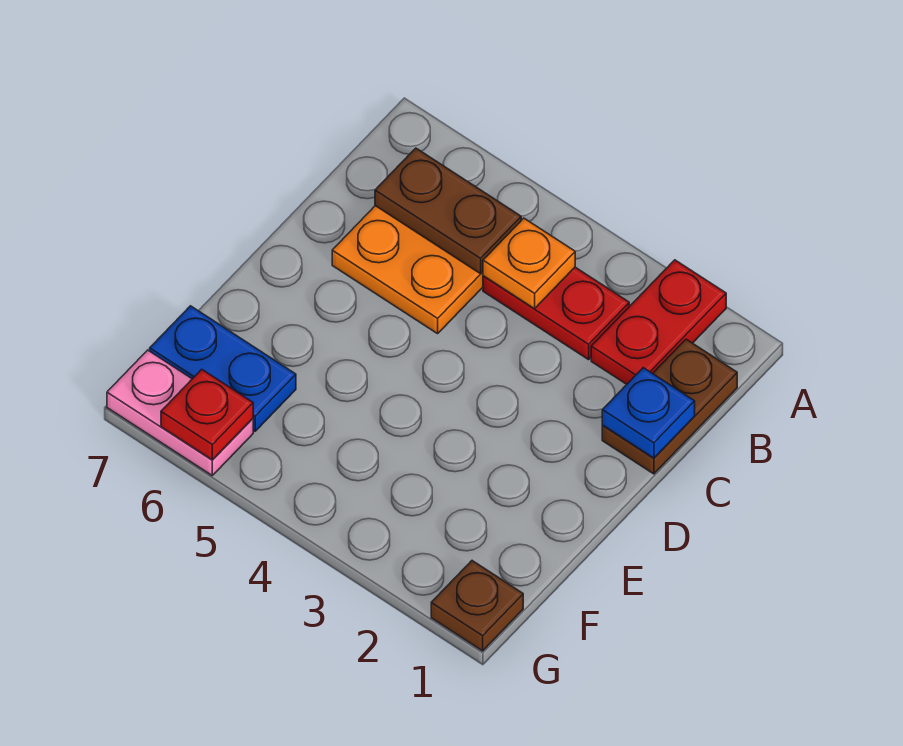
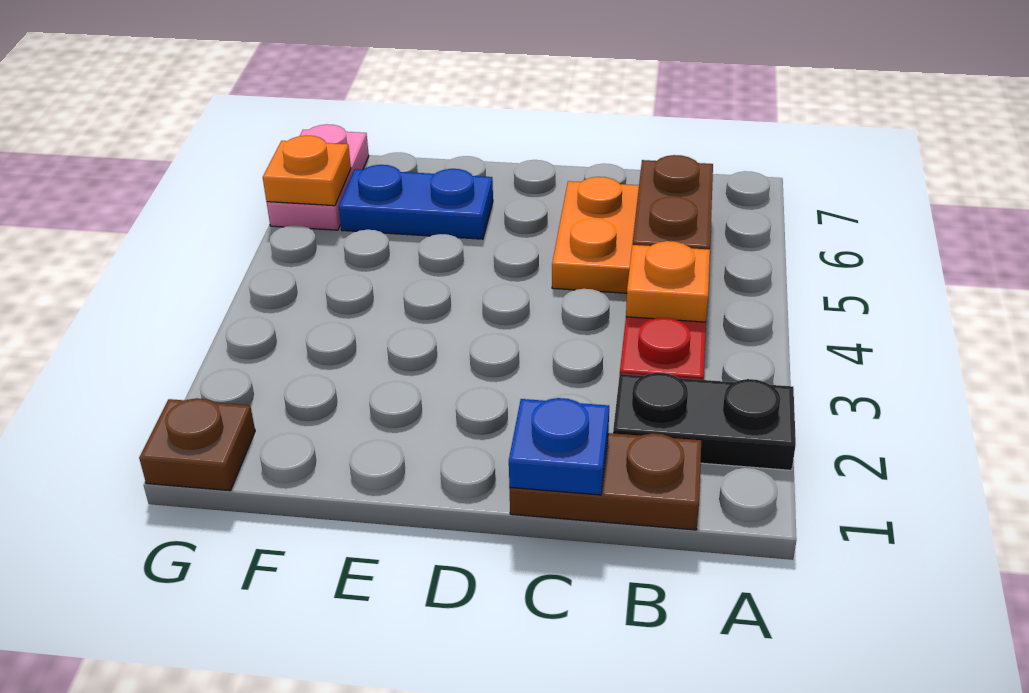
red plate A2:B2 level 1 -> black plate A2:B2 level 1
blue plate F6:F7 level 1 -> blue plate E6:F6 level 1
red plate G6 level 2 -> orange plate G6 level 2

